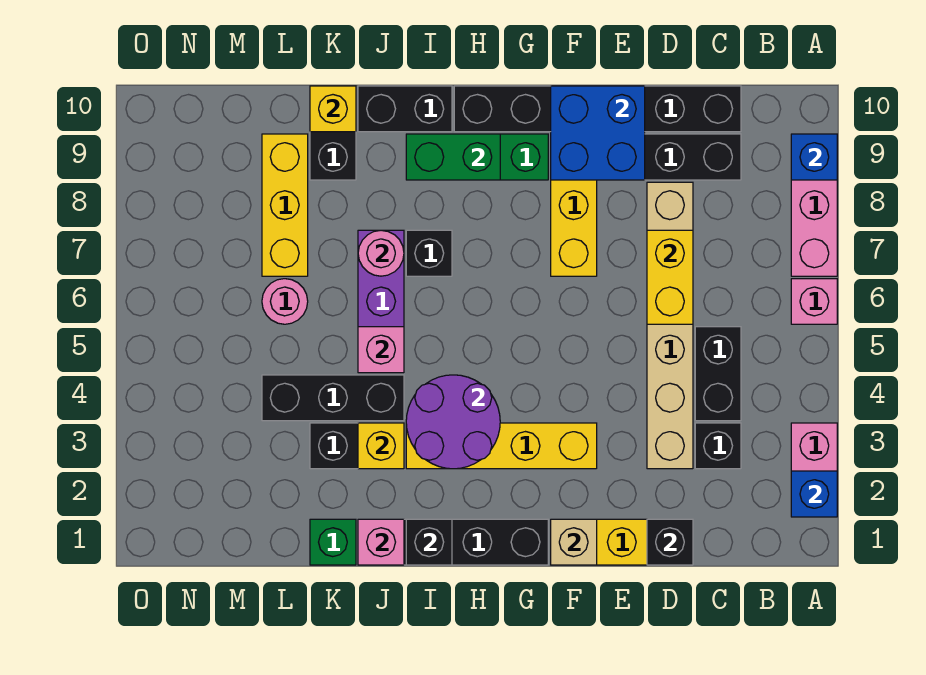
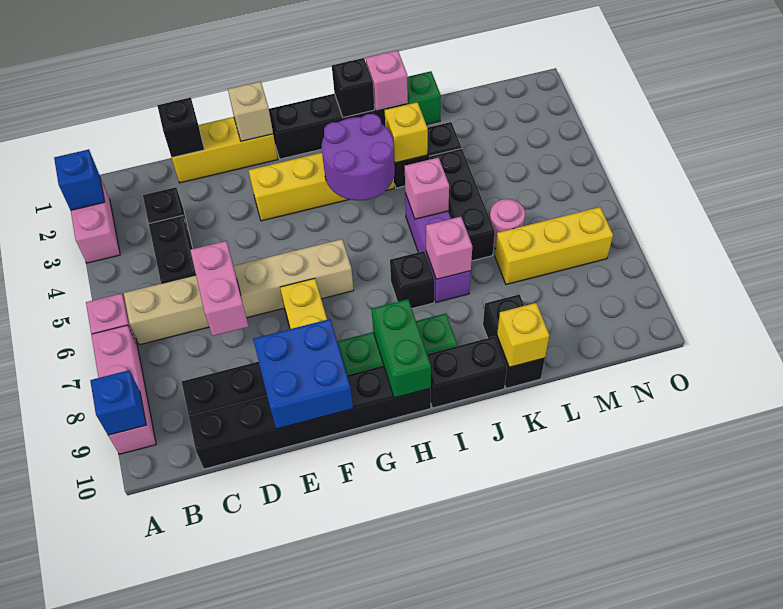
tan brick D3:D8 level 1 -> tan brick B6:G6 level 1
yellow brick D6:D7 level 2 -> pink brick D6:D7 level 2
green brick H9:I9 level 2 -> green brick H9:H10 level 2
black brick J4:L4 level 1 -> black brick K4:K6 level 1
pink round brick J7 level 2 -> pink brick J7 level 2
yellow brick L7:L9 level 1 -> yellow brick L7:N7 level 1

